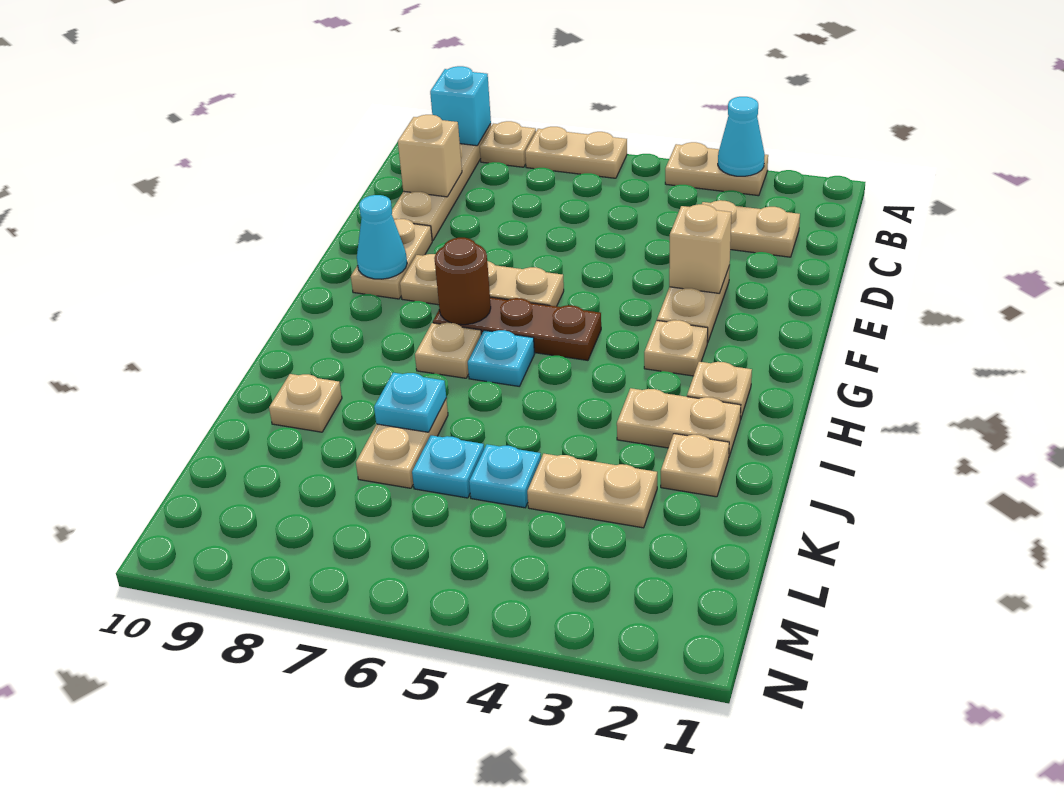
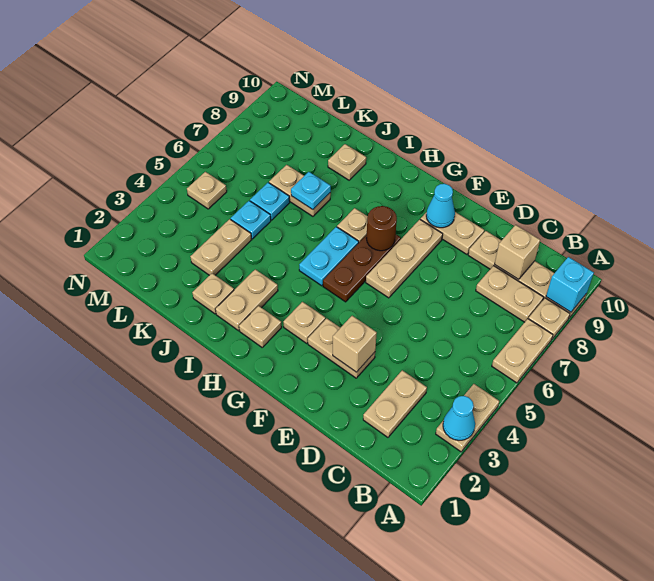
none -> tan plate B8:C8 level 1
cyan plate H6 level 1 -> cyan plate H5:H6 level 1
none -> tan plate M5 level 1

